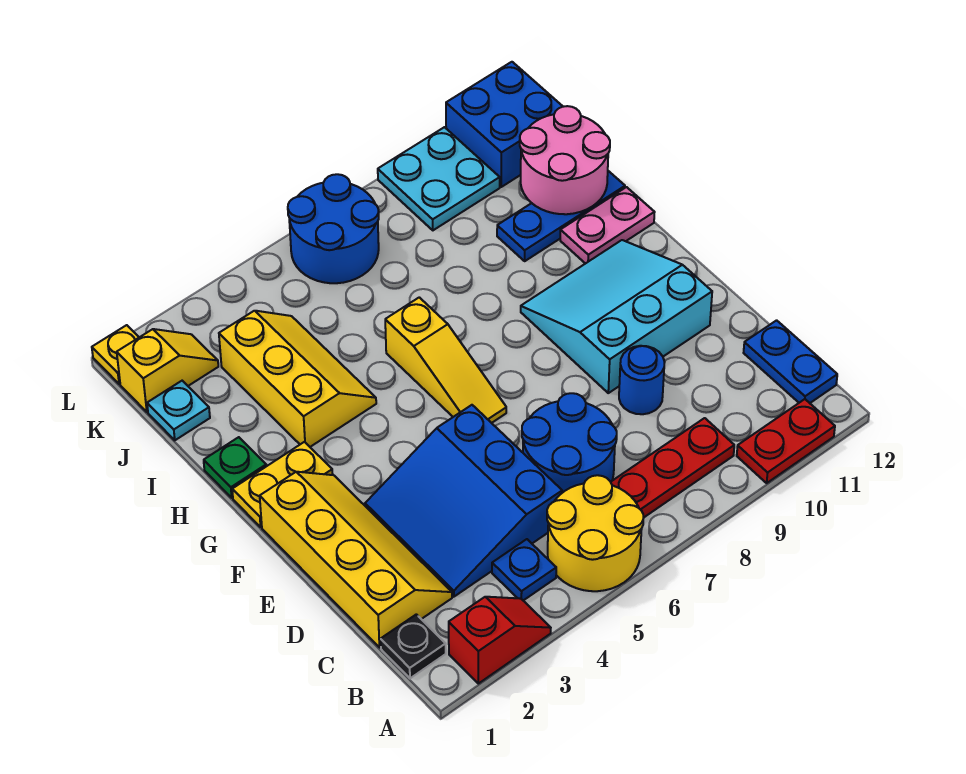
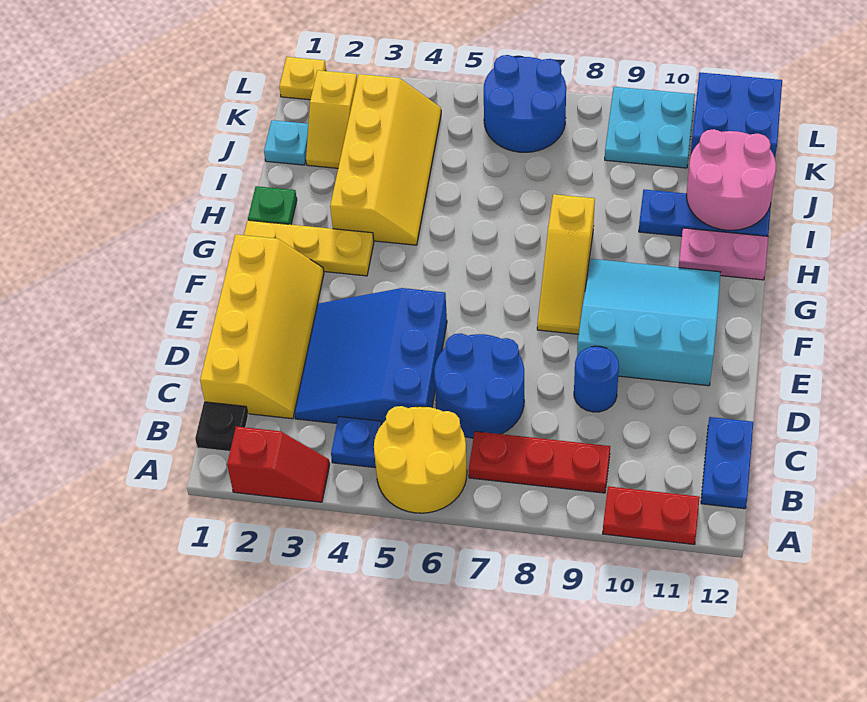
yellow slope F6:H6 level 1 top H -> yellow slope F8:H8 level 1 top H
yellow plate G1:G2 level 1 -> yellow plate G1:G3 level 1
yellow slope H3:J4 level 1 top 3 -> yellow slope H3:K4 level 1 top 3
yellow slope K1:K2 level 1 top 1 -> yellow slope J2:K2 level 1 top K

